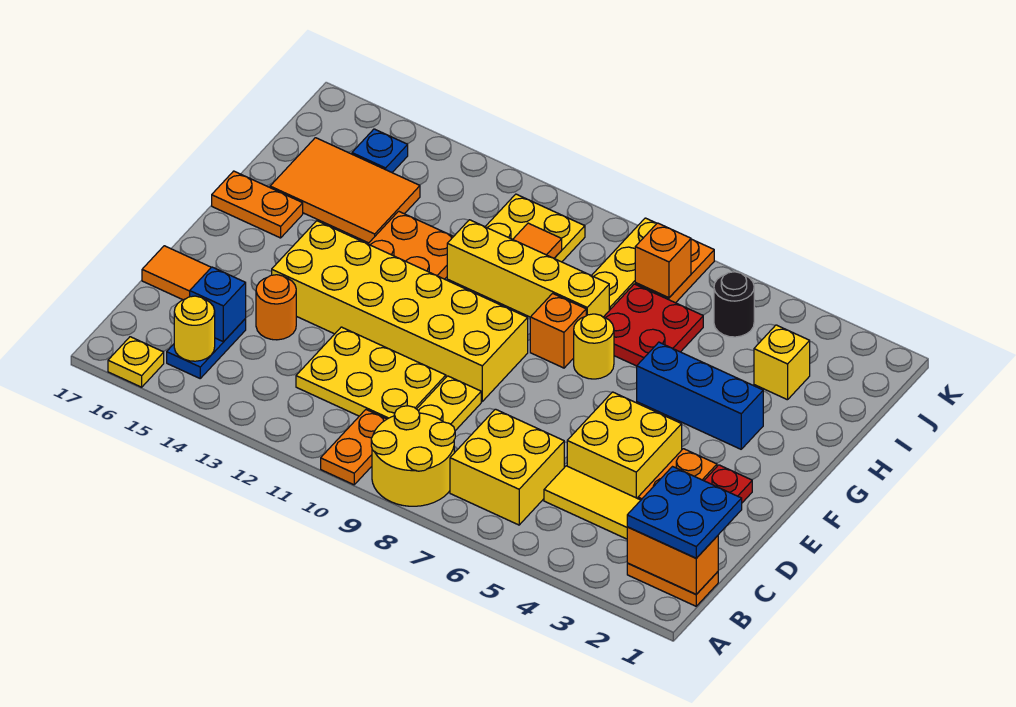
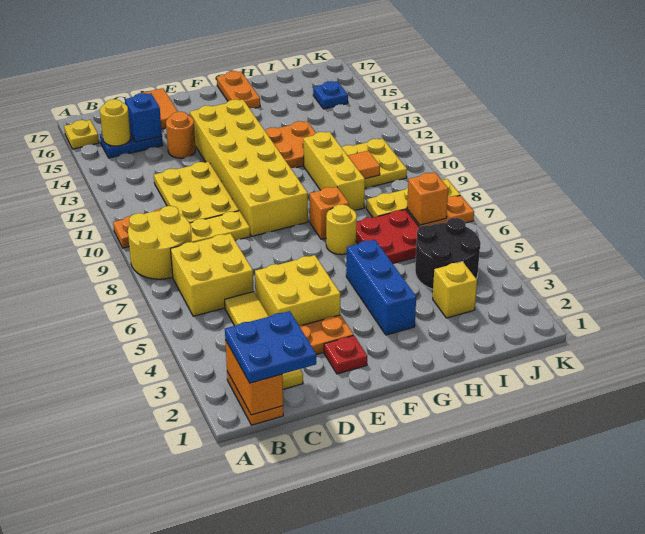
yellow brick H8:H11 level 1 -> yellow brick H9:H11 level 1
orange tile H14:I16 level 1 -> none
black round brick J5 level 1 -> black round brick I4:J5 level 1

